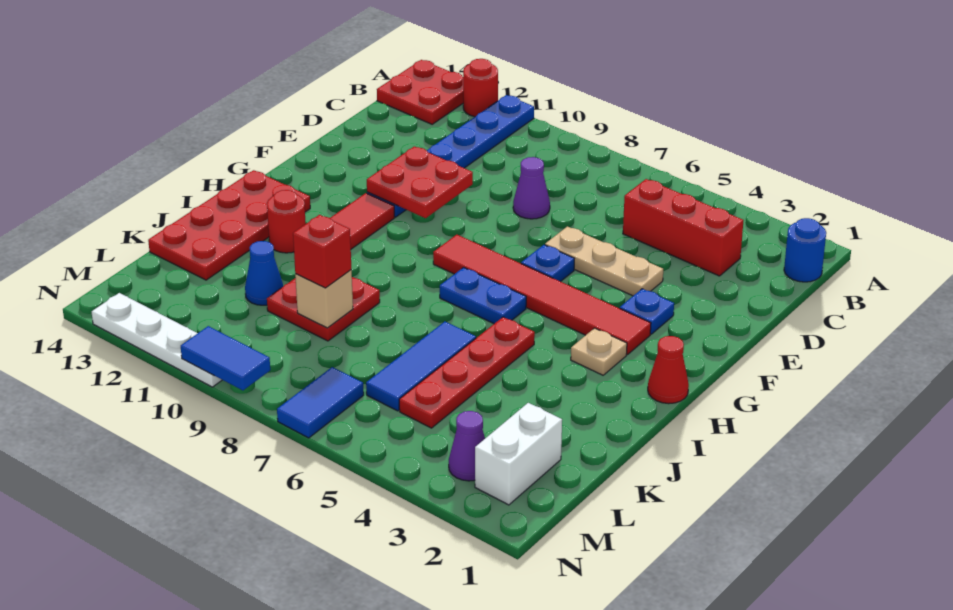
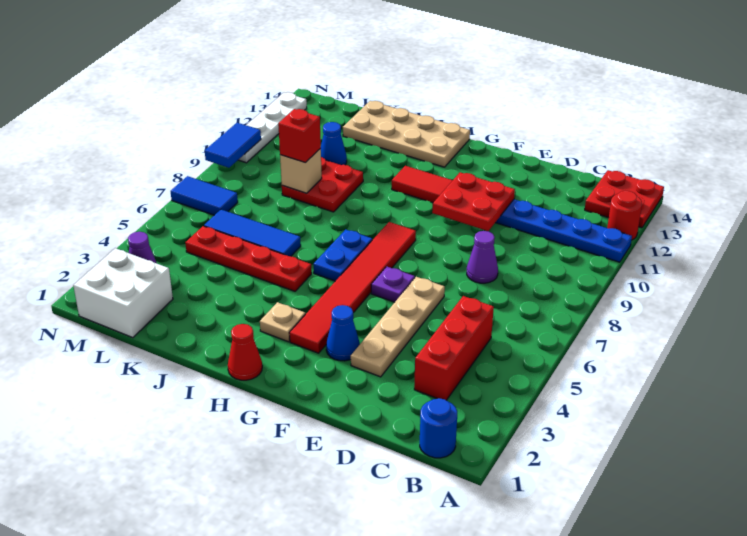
tan plate E4:E6 level 1 -> tan plate E3:E6 level 1
blue plate F3 level 1 -> blue cone F3 level 1
blue plate F6 level 1 -> purple plate F6 level 1
red plate H13:K14 level 1 -> tan plate H13:K14 level 1
red round brick I12 level 1 -> none
white brick L2:M2 level 1 -> white brick L1:M2 level 1

